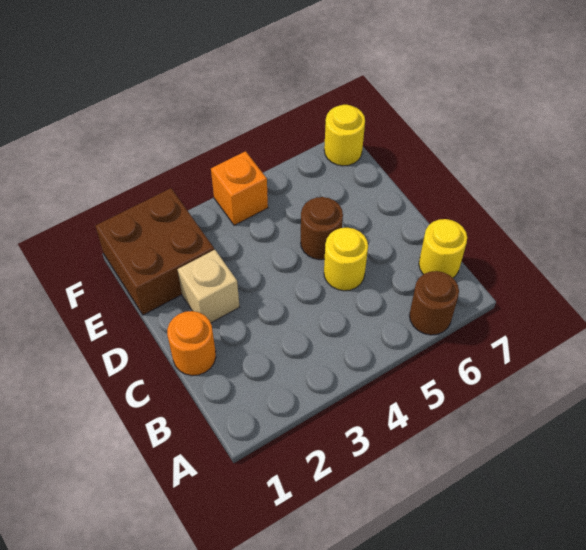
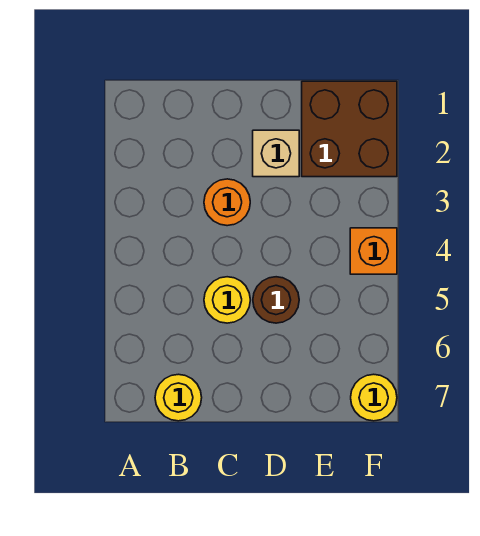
brown round brick A6 level 1 -> none
orange round brick C1 level 1 -> orange round brick C3 level 1

